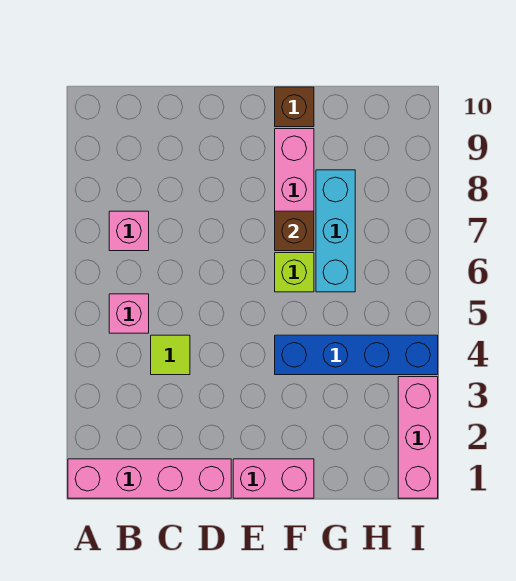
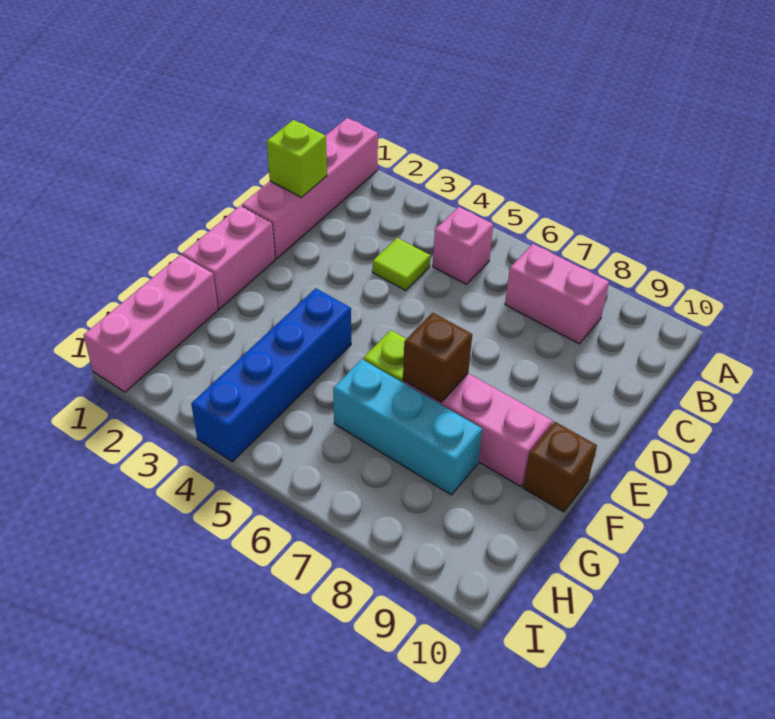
pink brick B7 level 1 -> pink brick B7:B8 level 1
none -> lime brick C1 level 2
pink brick I1:I3 level 1 -> pink brick G1:I1 level 1

